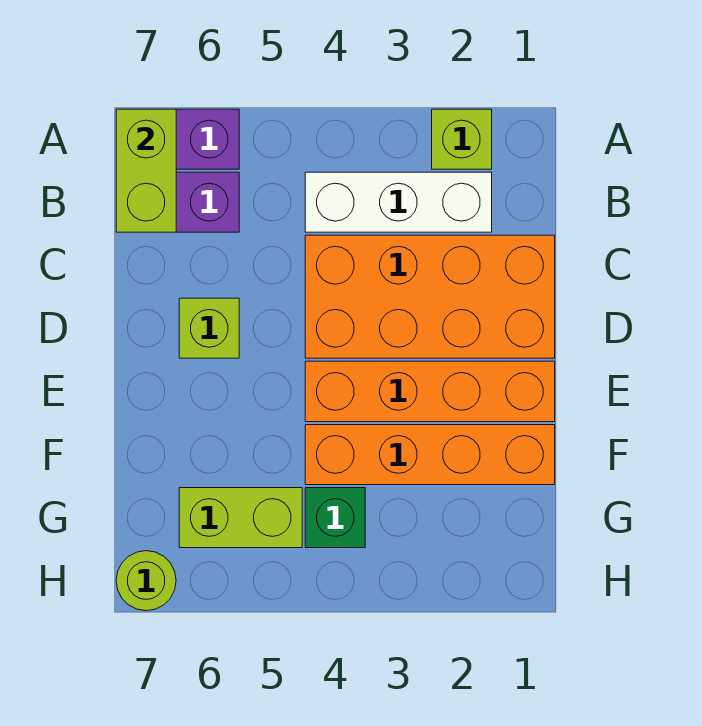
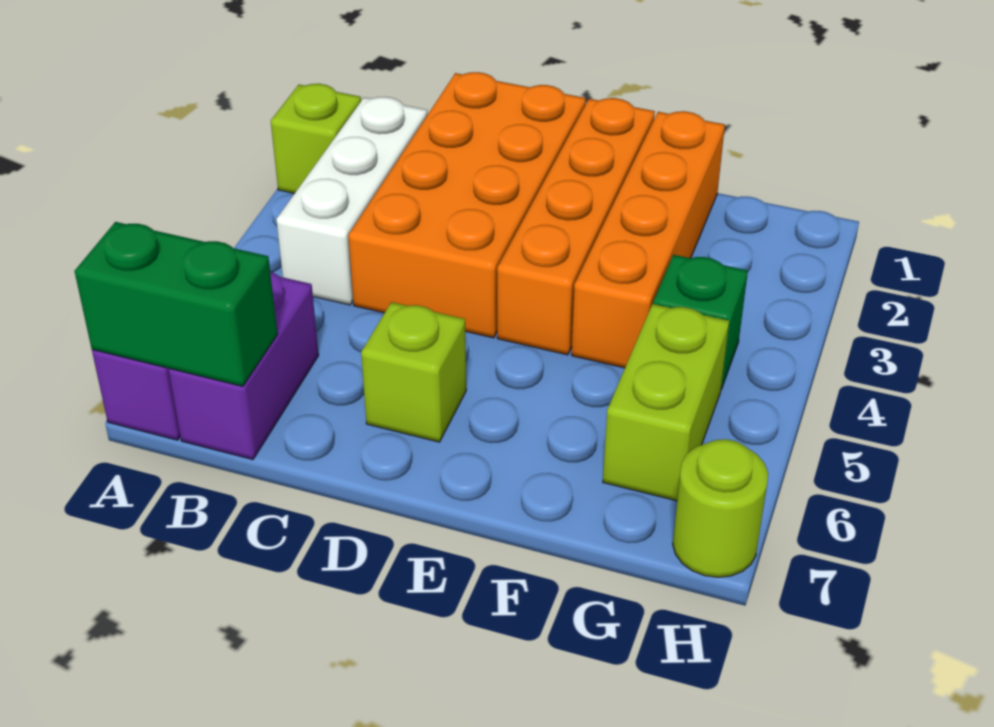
lime brick A7:B7 level 2 -> green brick A7:B7 level 2

